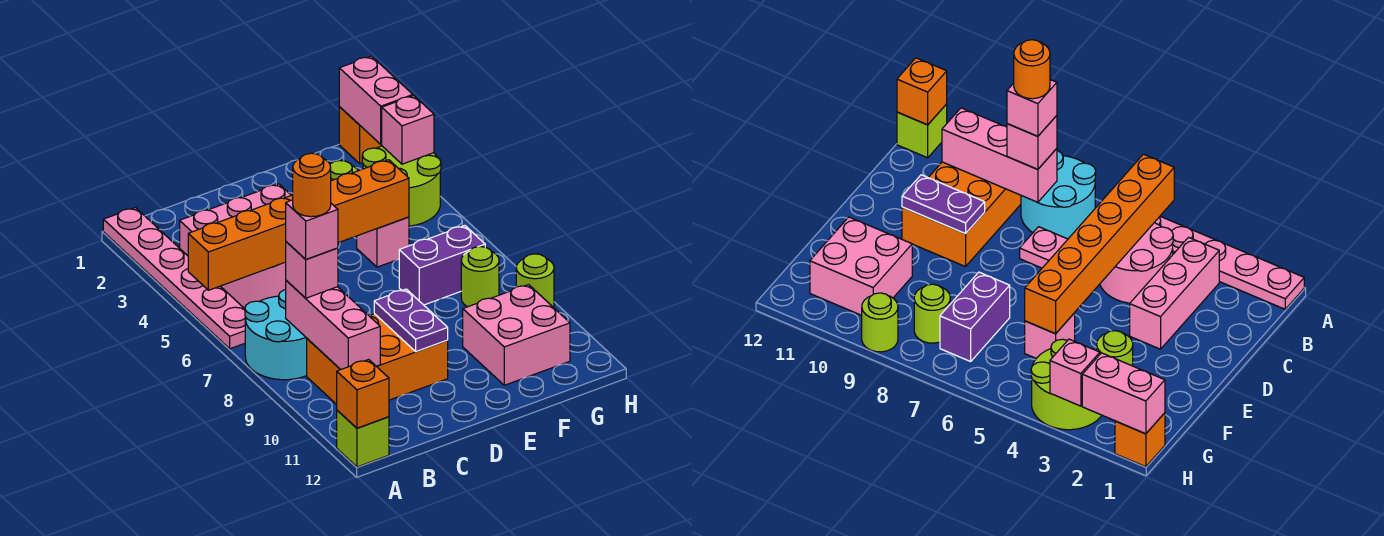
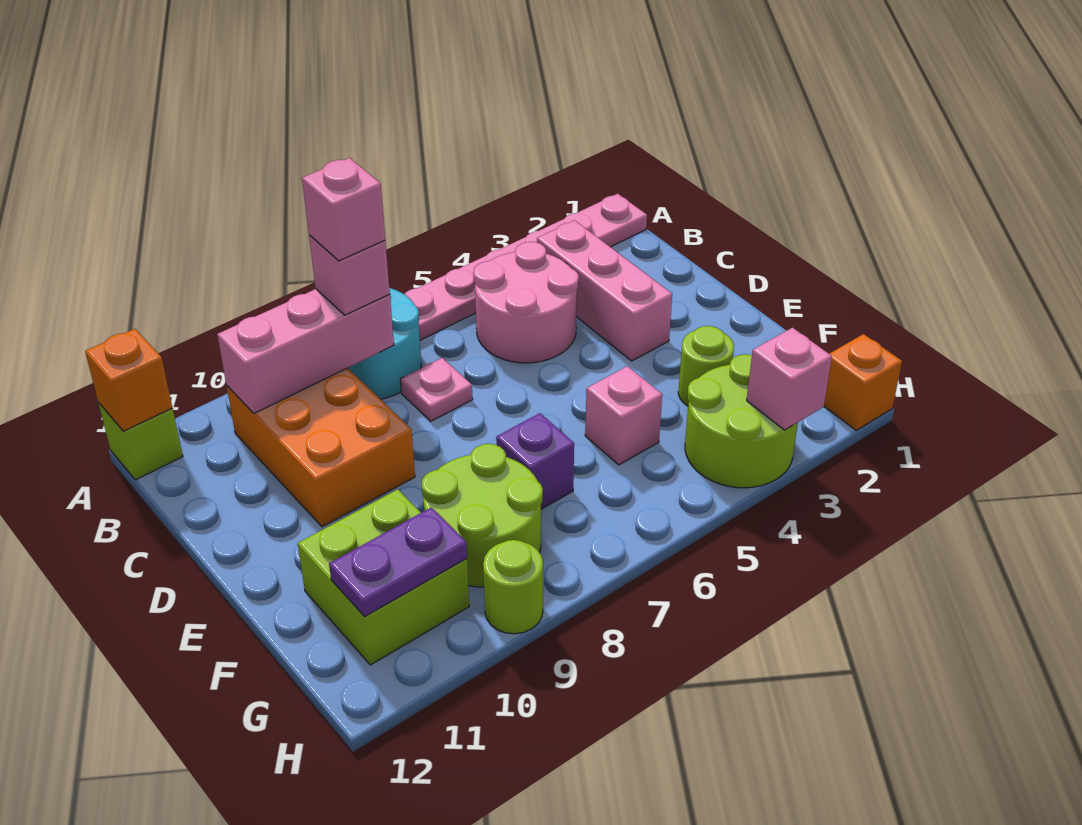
orange brick A5:F5 level 2 -> none
orange round brick B8 level 5 -> none
purple plate D9:D10 level 2 -> purple plate G10:G11 level 2
purple brick F7:G7 level 1 -> purple brick F7 level 1
pink brick F10:G11 level 1 -> lime brick F10:G11 level 1
lime round brick G8 level 1 -> lime round brick F8:G9 level 1
pink brick H1:H2 level 2 -> none

